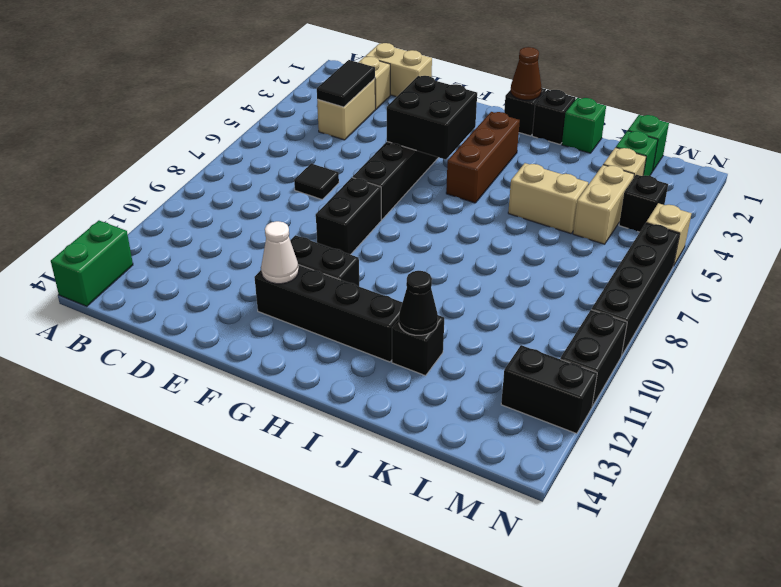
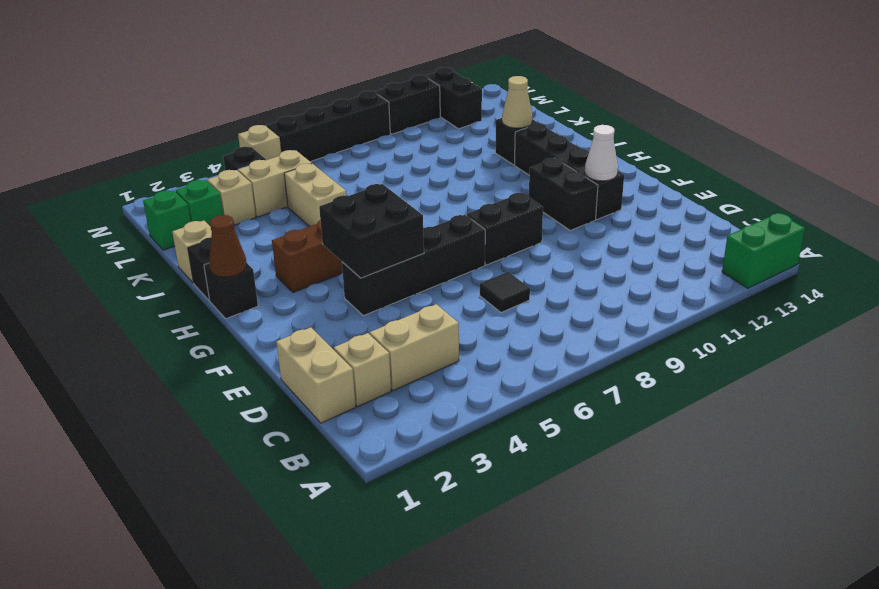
black tile C3:C4 level 2 -> none
green brick J1 level 1 -> tan brick J1 level 1
black cone J12 level 2 -> tan cone J12 level 2

